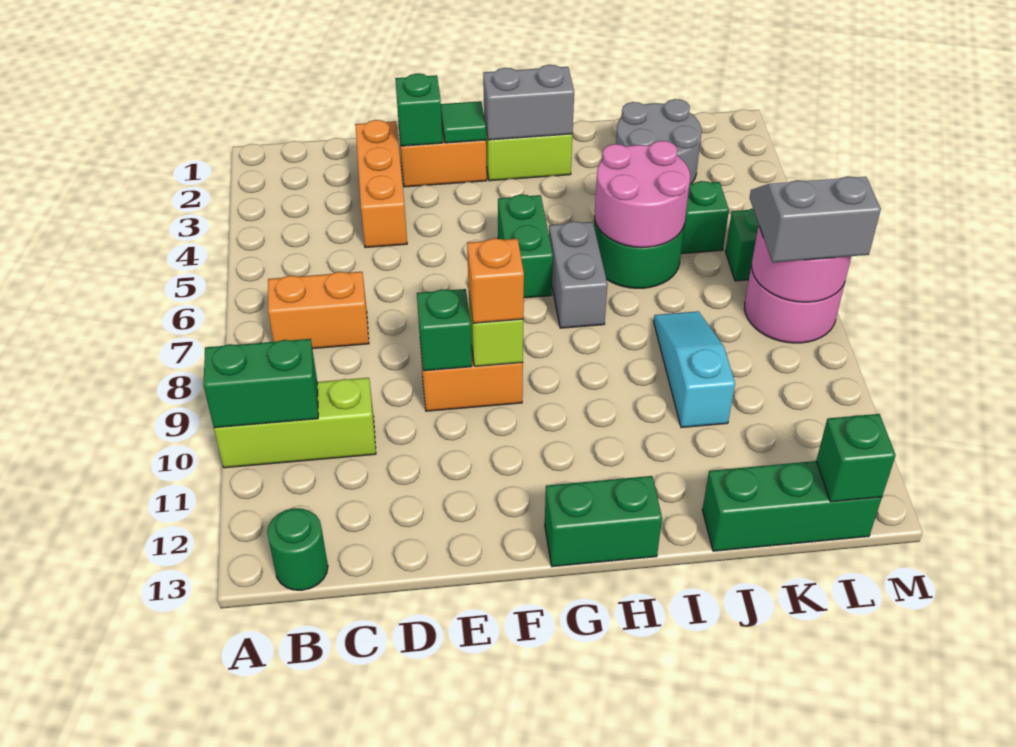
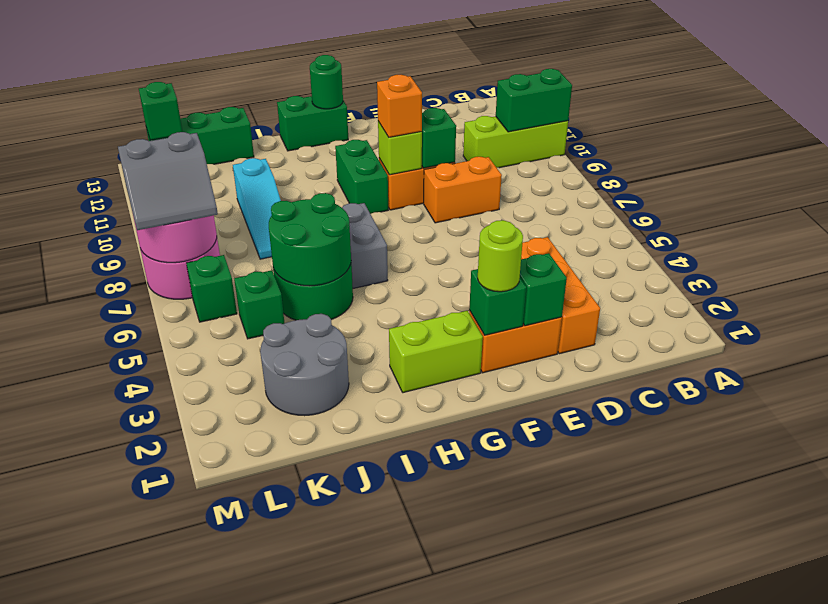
orange brick B7:C7 level 1 -> orange brick D8:E8 level 1
green round brick B13 level 1 -> green round brick G13 level 2
green tile F2 level 2 -> green brick F2 level 2
none -> lime round brick F2 level 3
grey brick G2:H2 level 2 -> none
green brick G5:G6 level 1 -> green brick G9:G10 level 1
pink round brick I5:J6 level 2 -> green round brick I5:J6 level 2

